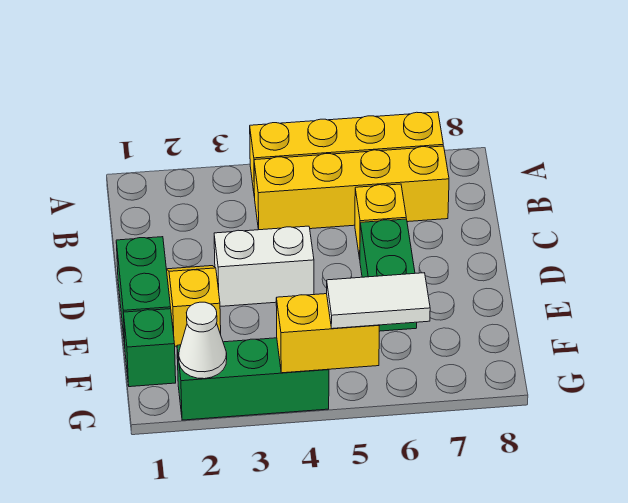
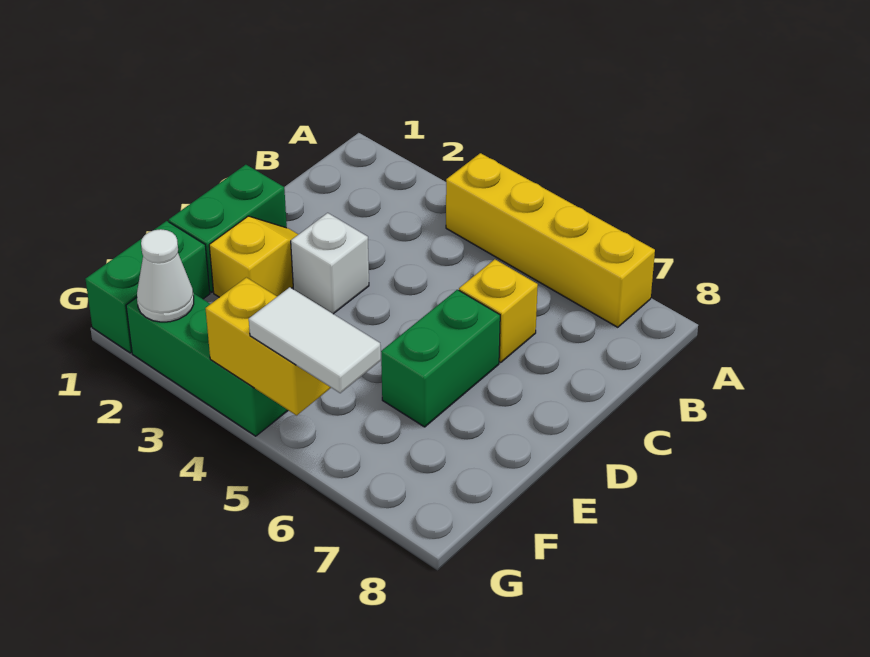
yellow brick B4:B7 level 1 -> none
white brick D3:D4 level 1 -> white brick D3 level 1
green brick F1 level 1 -> green brick F1:G1 level 1

